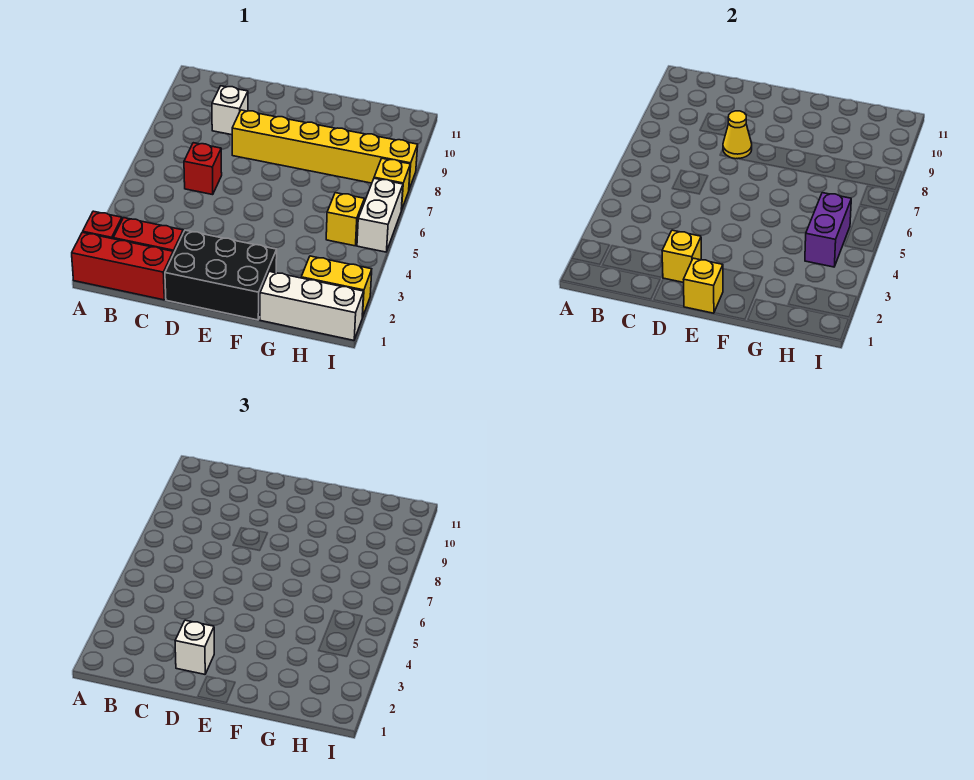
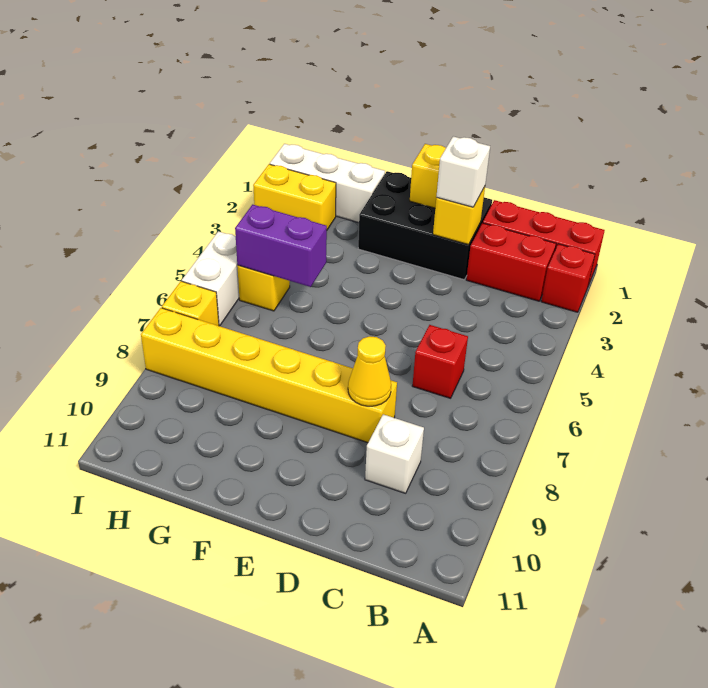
purple brick H4:H5 level 2 -> purple brick G5:H5 level 2

